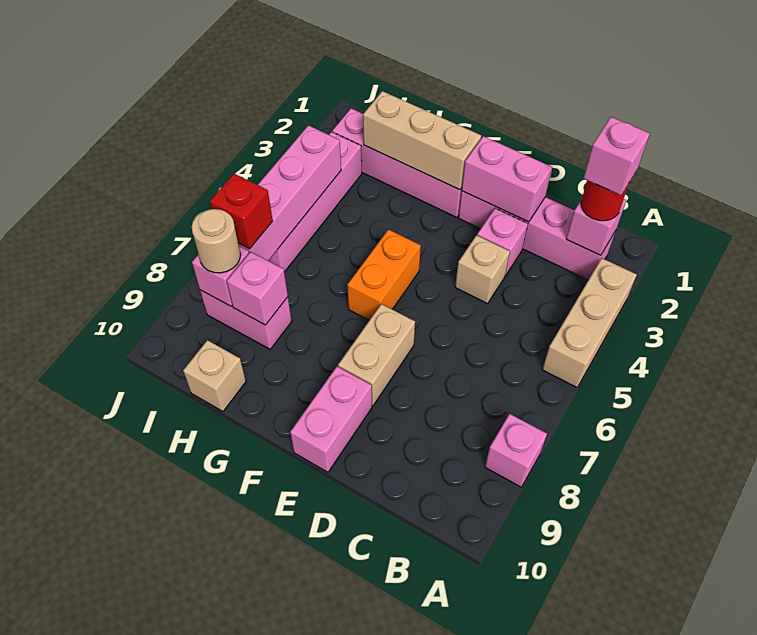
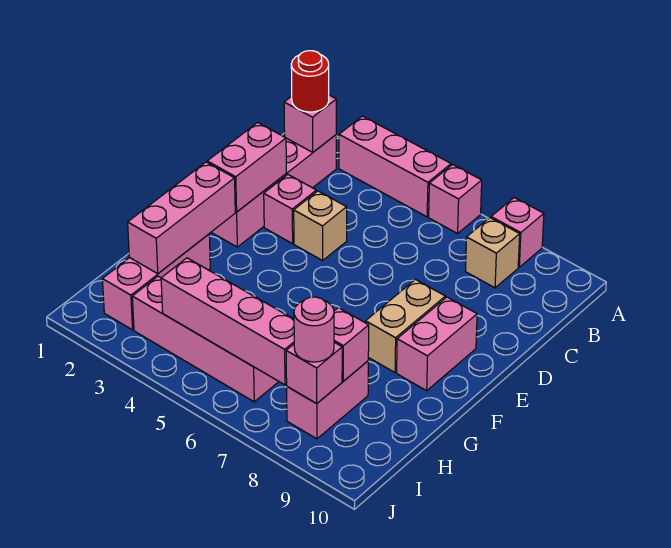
tan brick A3:A5 level 1 -> pink brick A3:A5 level 1
pink brick B2 level 4 -> pink brick A6 level 1
tan brick E7:E8 level 1 -> tan brick E8:F8 level 1
pink brick E9:E10 level 1 -> pink brick E9:F9 level 1
pink brick F2:I2 level 1 -> pink brick G2:I2 level 1
tan brick F2:H2 level 2 -> pink brick F2:H2 level 2
orange brick F5:F6 level 1 -> none
tan brick H10 level 1 -> tan brick B8 level 1
red brick I7 level 3 -> none
tan round brick I8 level 3 -> pink round brick I8 level 3

